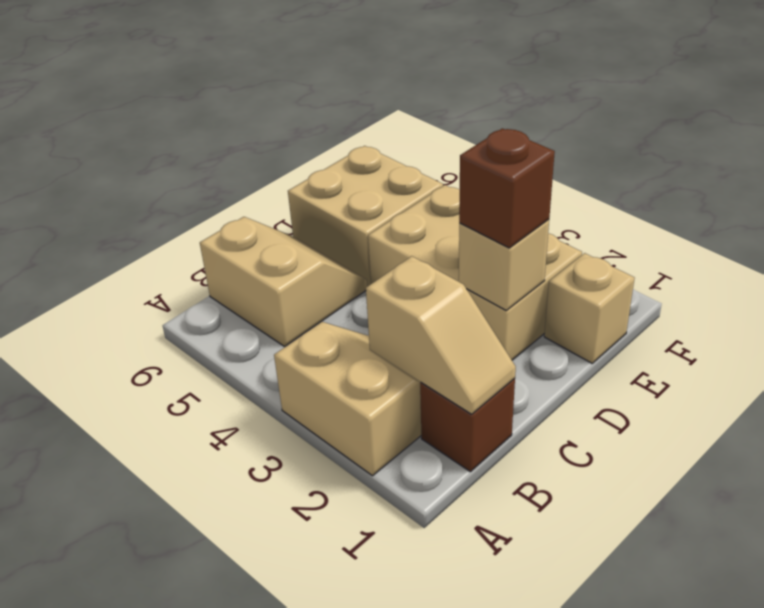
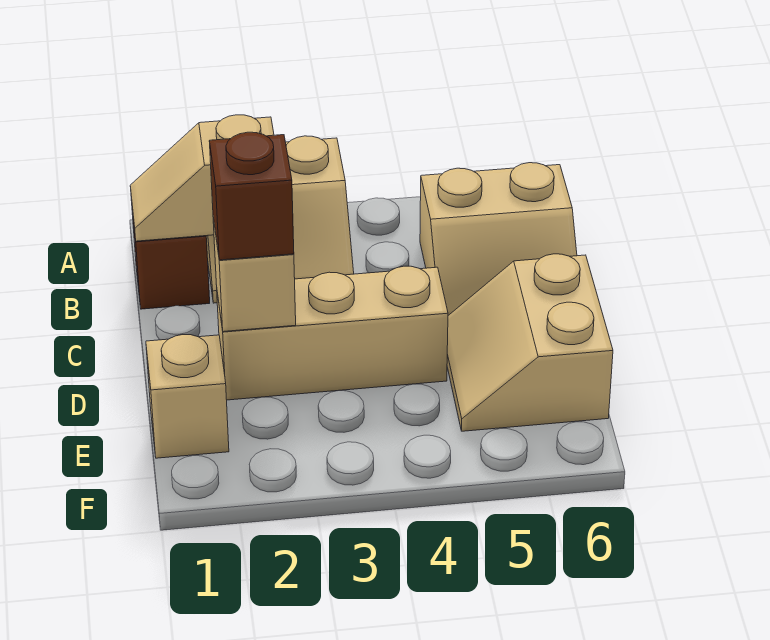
tan brick D2:E4 level 1 -> tan brick D2:D4 level 1
tan brick D5:E6 level 1 -> tan slope D5:E6 level 1 top 6

